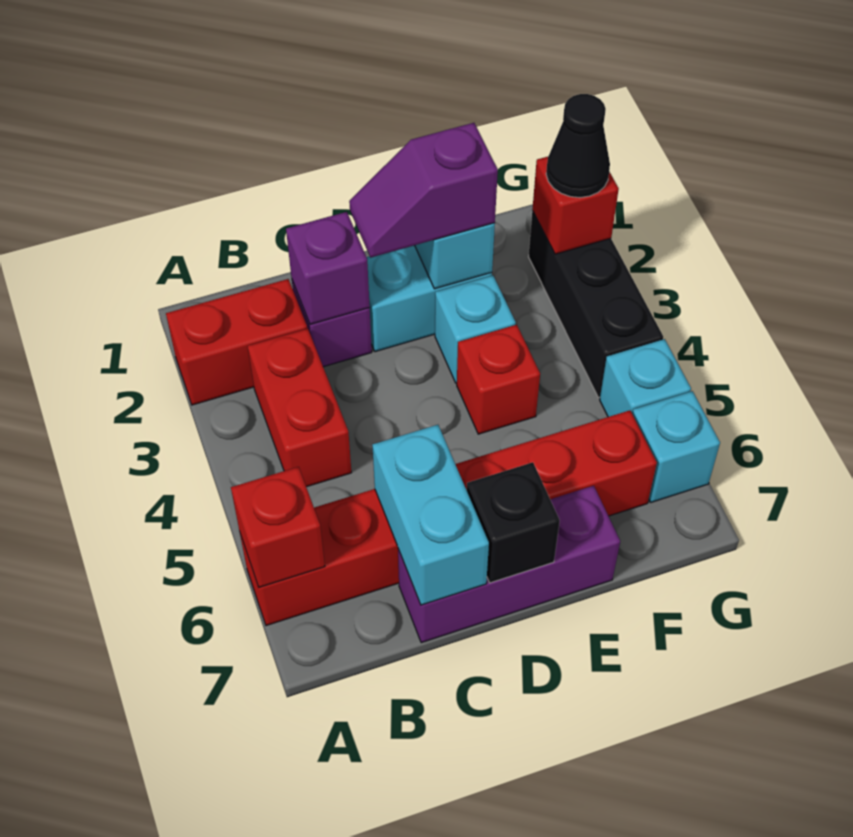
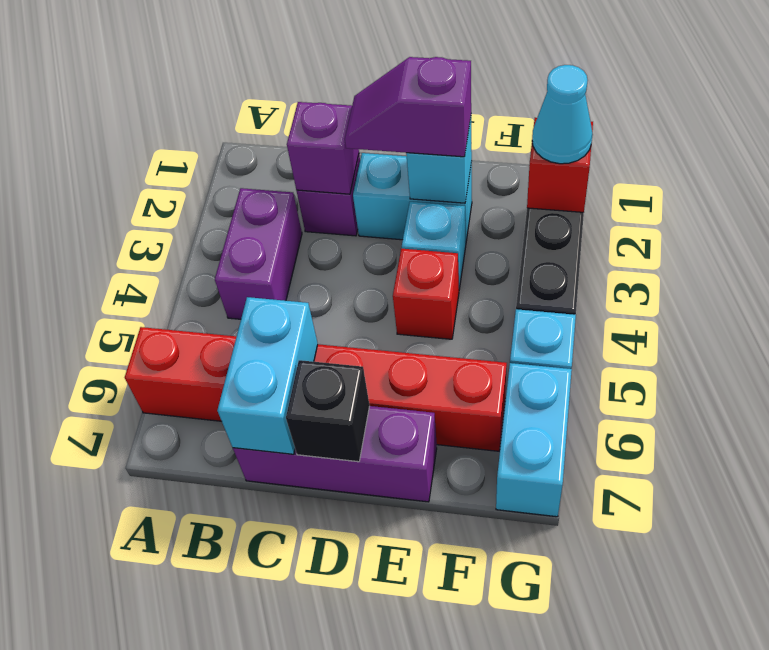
red brick A2:B2 level 1 -> none
red brick A6 level 2 -> none
red brick B3:B4 level 1 -> purple brick B3:B4 level 1
black cone G2 level 3 -> cyan cone G2 level 3
cyan brick G6 level 1 -> cyan brick G6:G7 level 1

